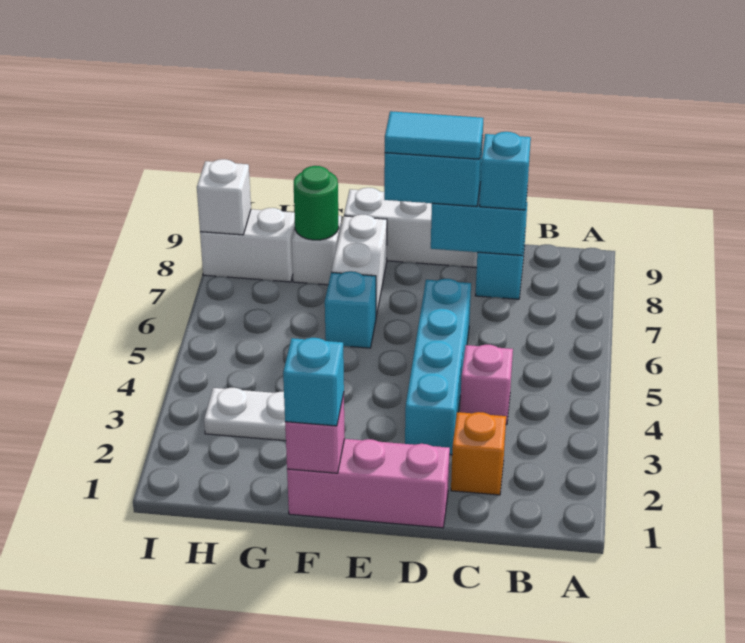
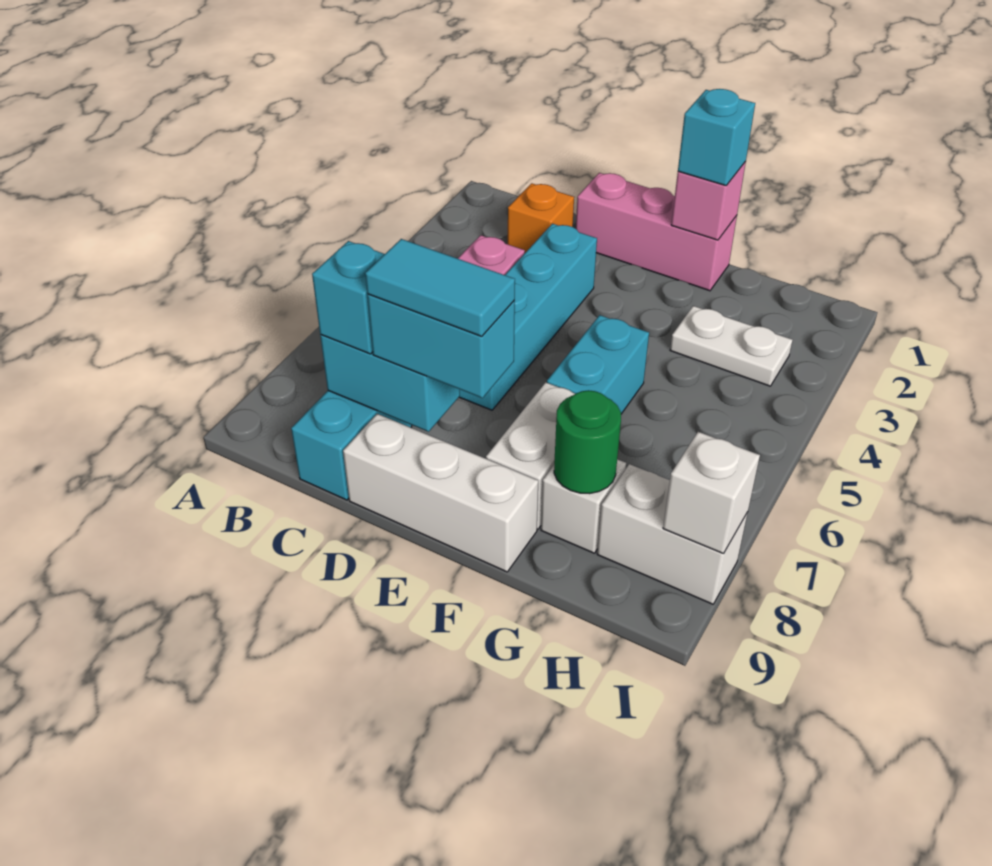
cyan brick F6 level 1 -> cyan brick F5:F6 level 1

